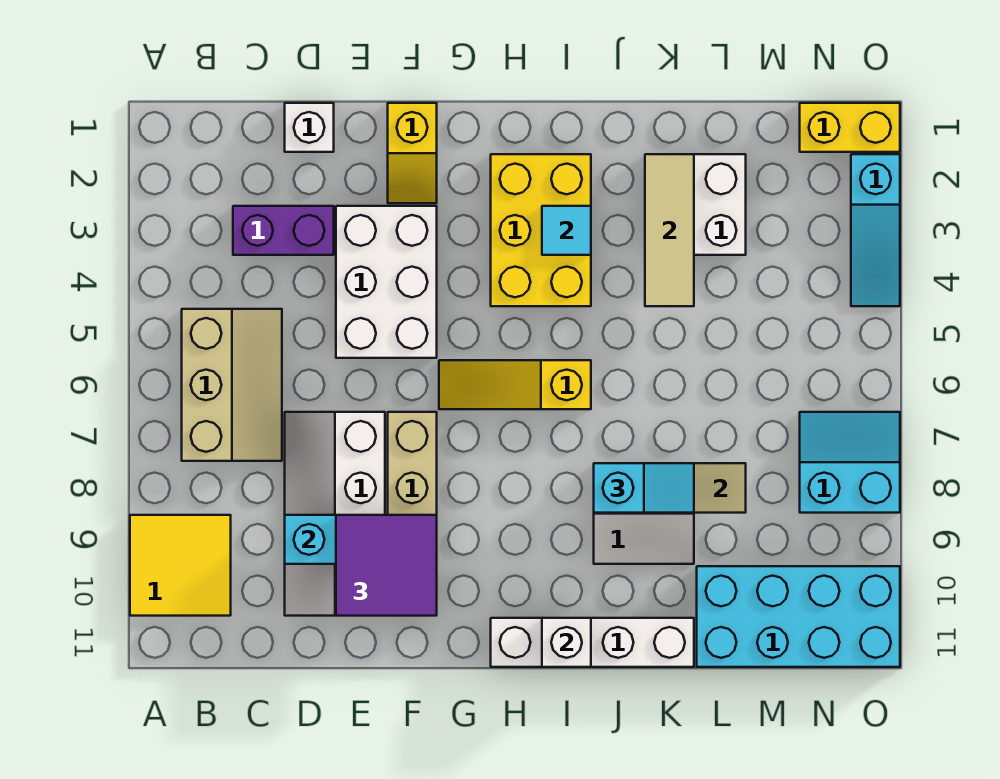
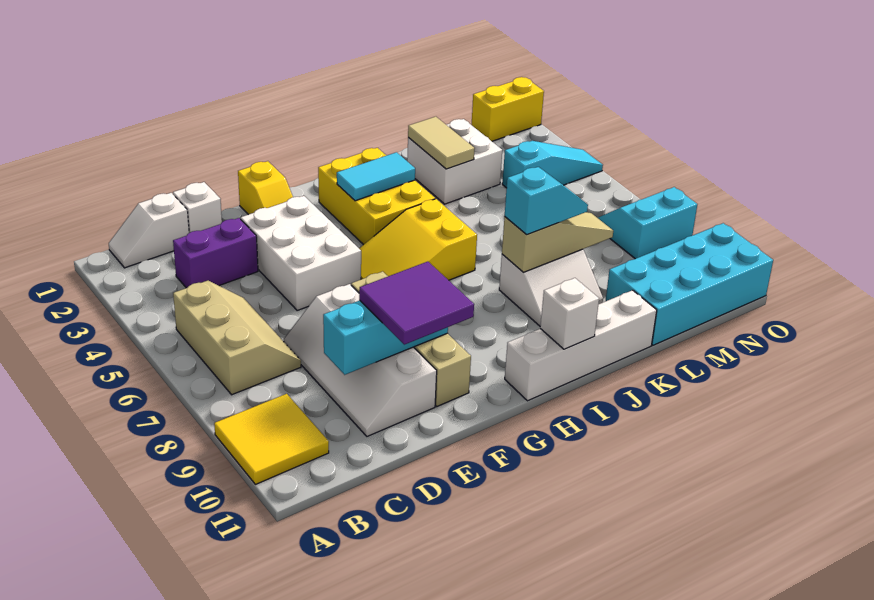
none -> white slope B1:C1 level 1 top C
yellow slope G6:I6 level 1 top I -> yellow slope G5:I6 level 1 top I
cyan tile I3 level 2 -> cyan tile H3:I3 level 2
tan tile K2:K4 level 2 -> tan tile K2:K3 level 2
cyan slope O2:O4 level 1 top 2 -> cyan slope M4:O4 level 1 top M

